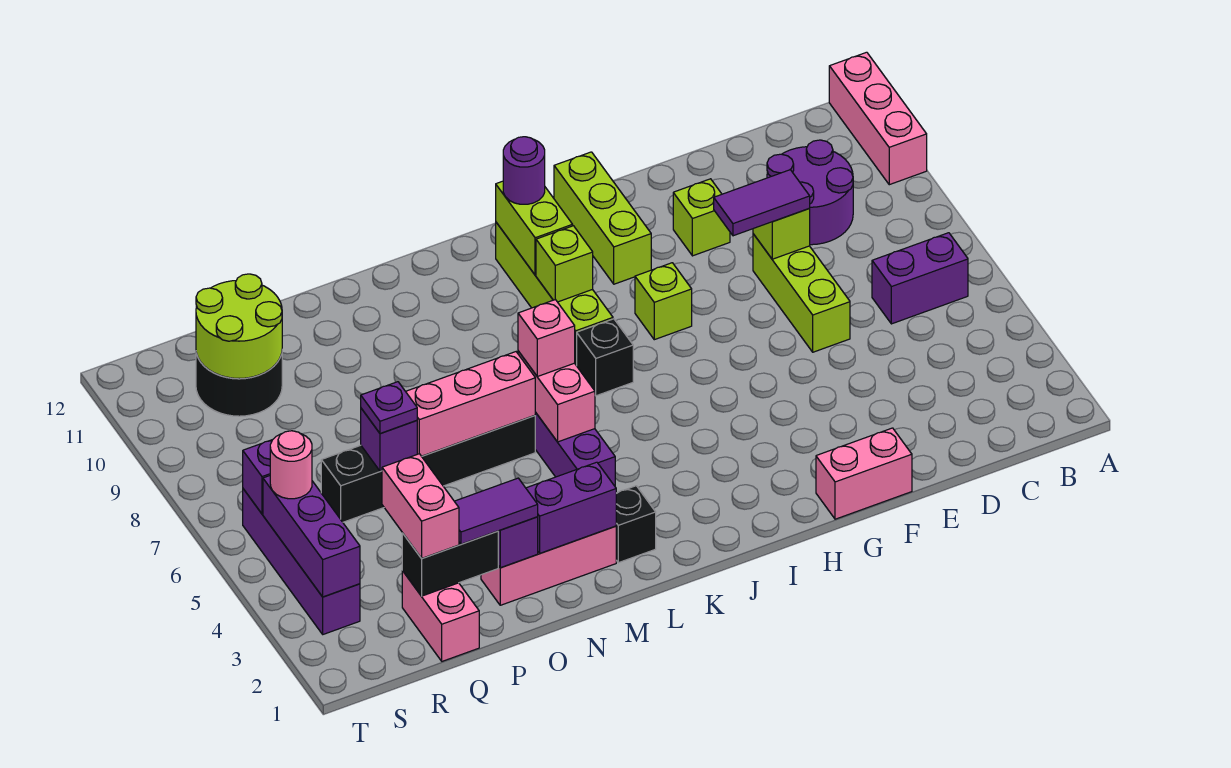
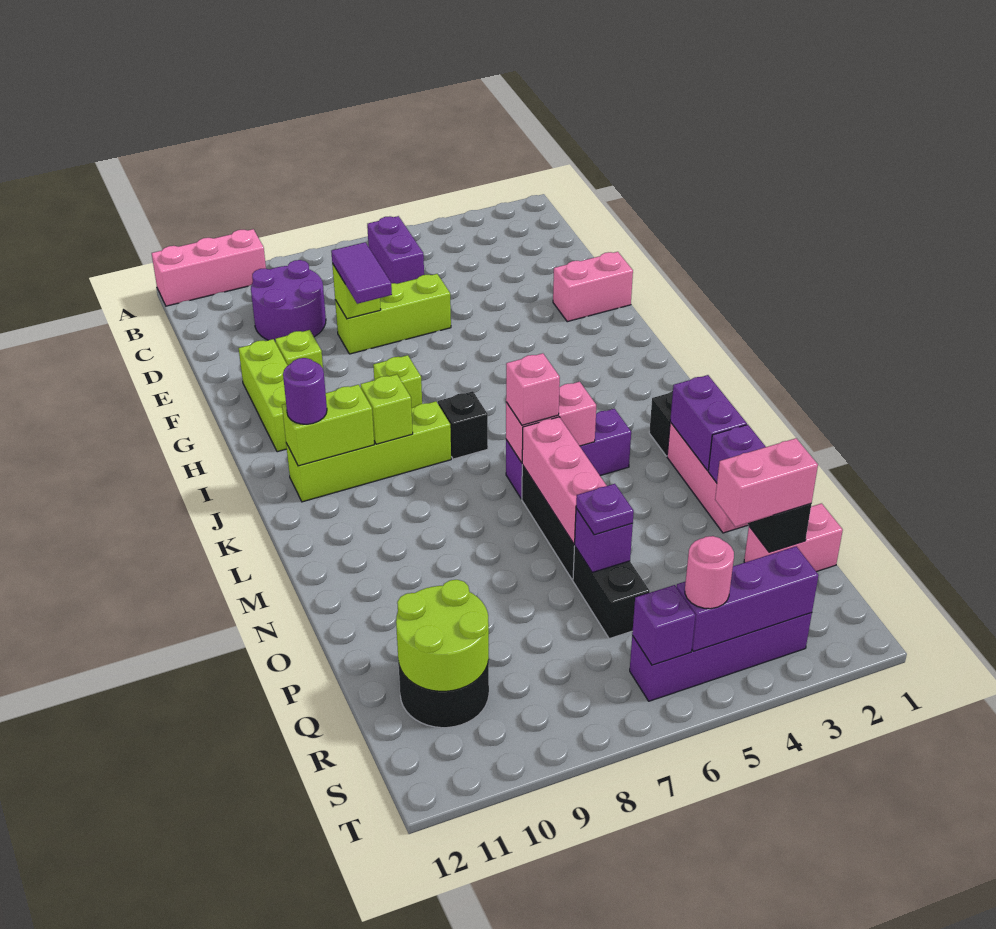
pink brick F1:G1 level 1 -> pink brick F1:F2 level 1
lime brick H10:H12 level 1 -> lime brick F11:H11 level 1
purple tile O2:P2 level 3 -> none

